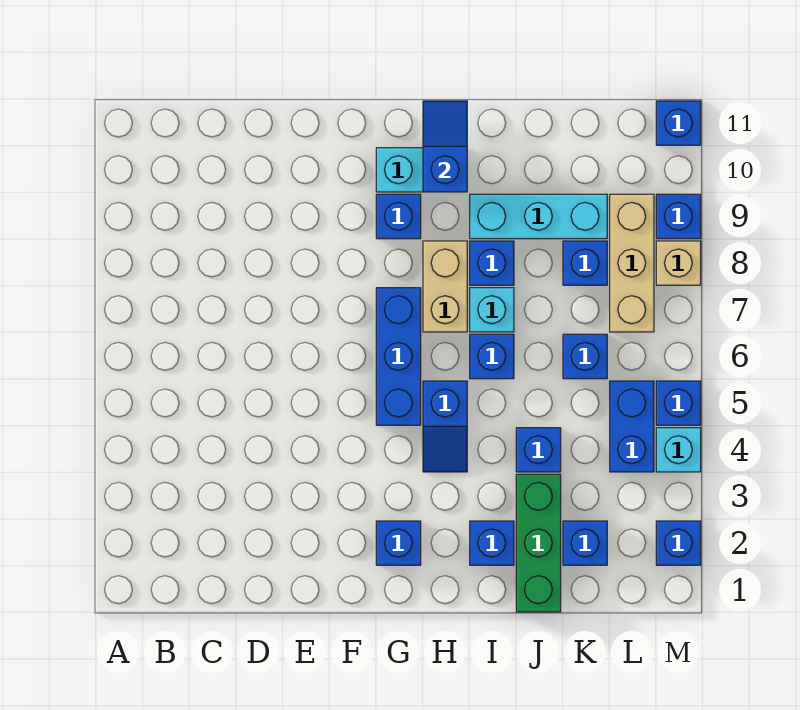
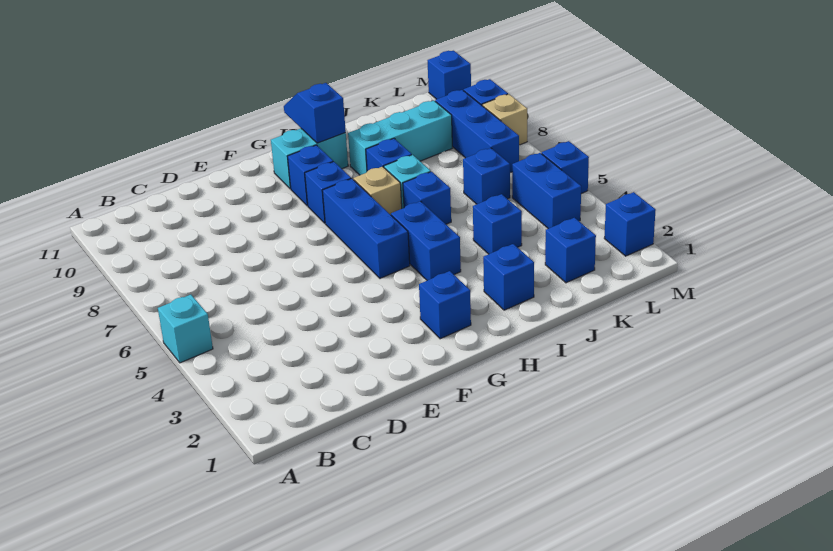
blue slope H4:H5 level 1 top 5 -> blue brick H4:H5 level 1
tan brick H7:H8 level 1 -> tan brick H7 level 1
green brick J1:J3 level 1 -> none
blue brick K8 level 1 -> blue brick G8 level 1
tan brick L7:L9 level 1 -> blue brick L7:L9 level 1
cyan brick M4 level 1 -> cyan brick A5 level 1

